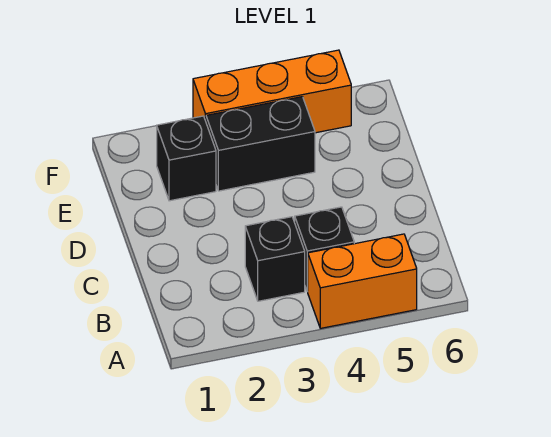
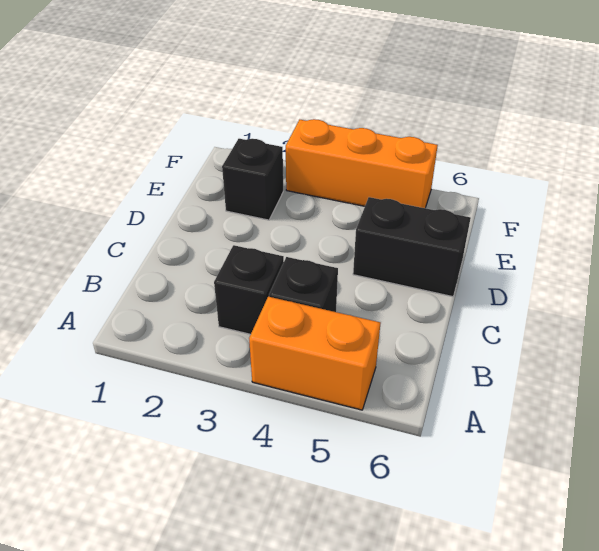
black brick E3:E4 level 1 -> black brick D5:D6 level 1

